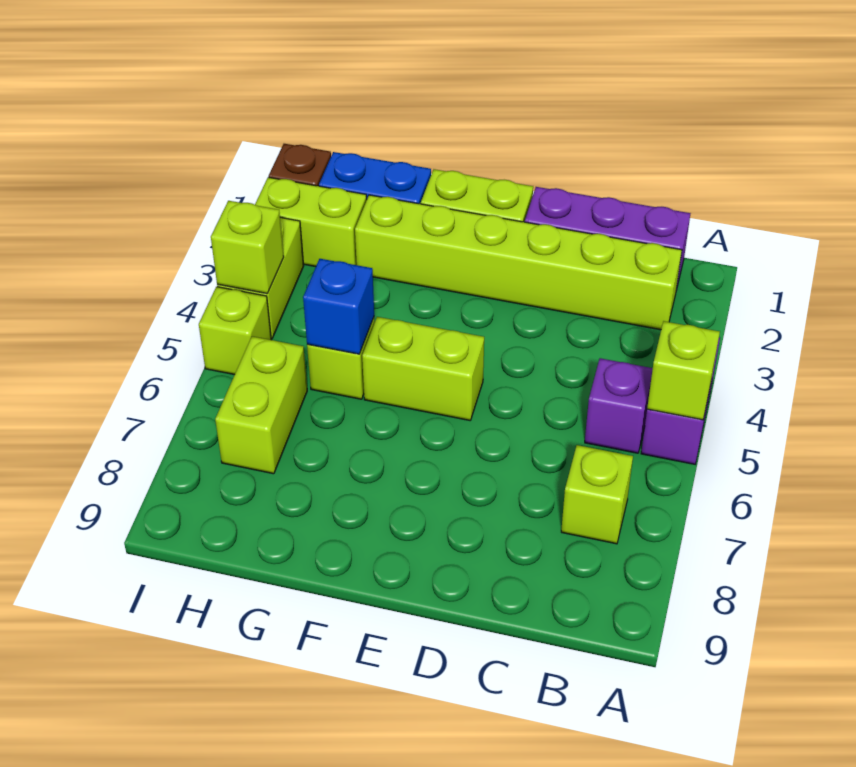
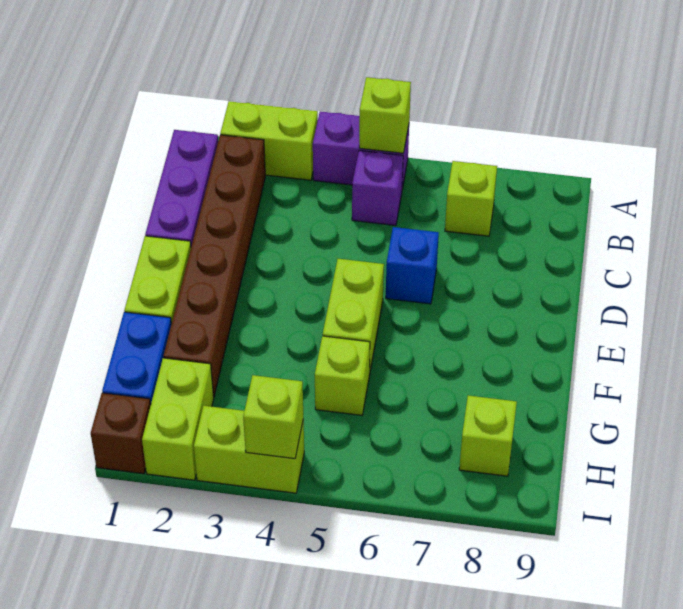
lime brick B2:G2 level 1 -> brown brick B2:G2 level 1
blue brick G5 level 2 -> blue brick D6 level 1
lime brick H6:H7 level 1 -> lime brick A2:A3 level 1
lime brick I5 level 1 -> lime brick H8 level 1

